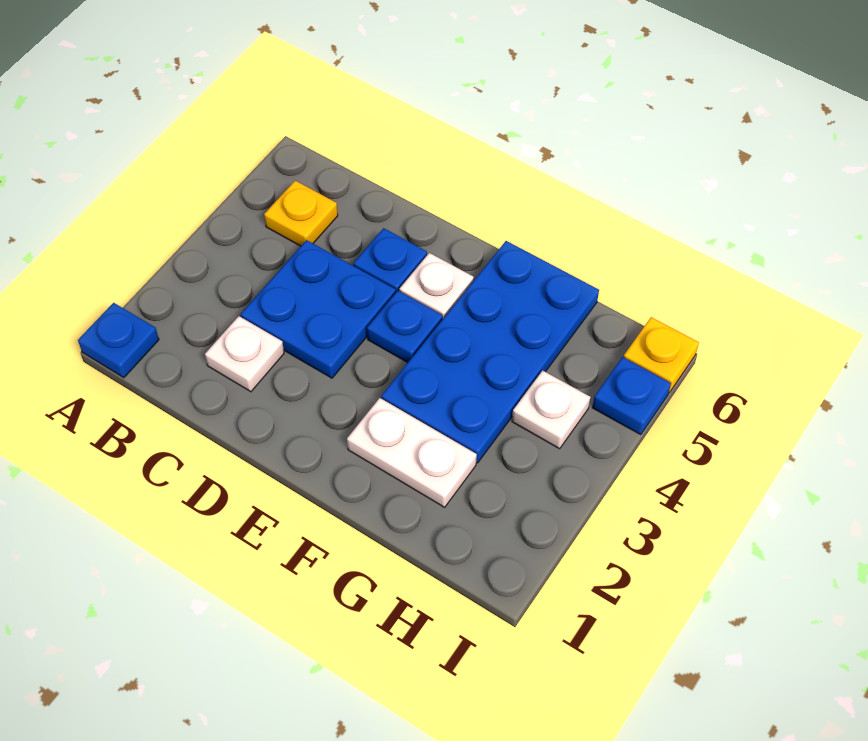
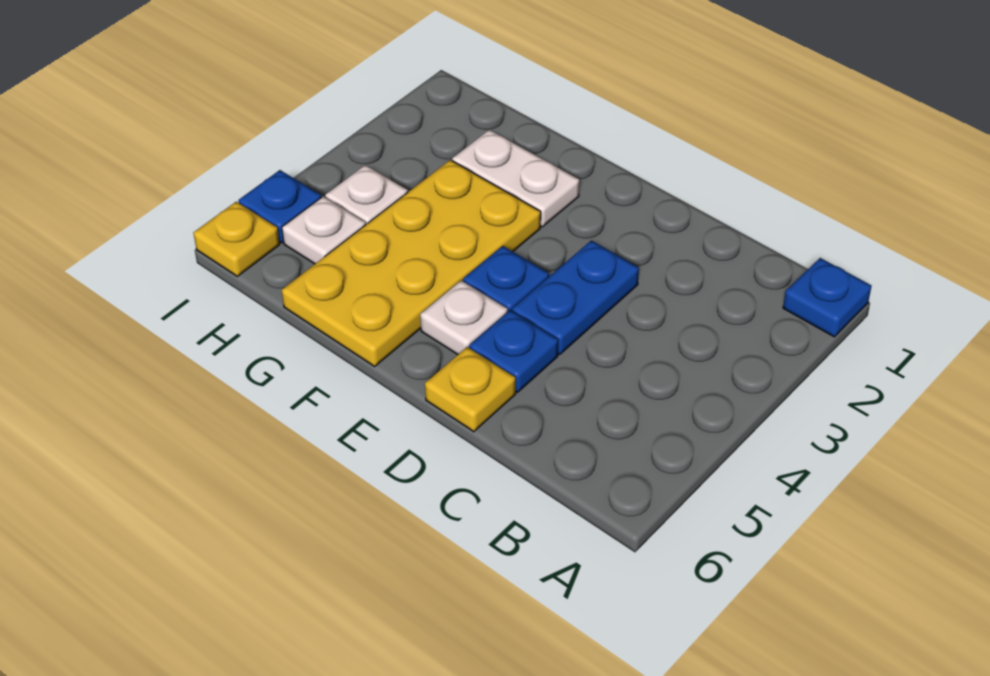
yellow plate B5 level 1 -> yellow plate D6 level 1
white plate C2 level 1 -> white plate H5 level 1
blue plate C3:D4 level 1 -> blue plate D3:D4 level 1
blue plate F3:G6 level 1 -> yellow plate F3:G6 level 1

